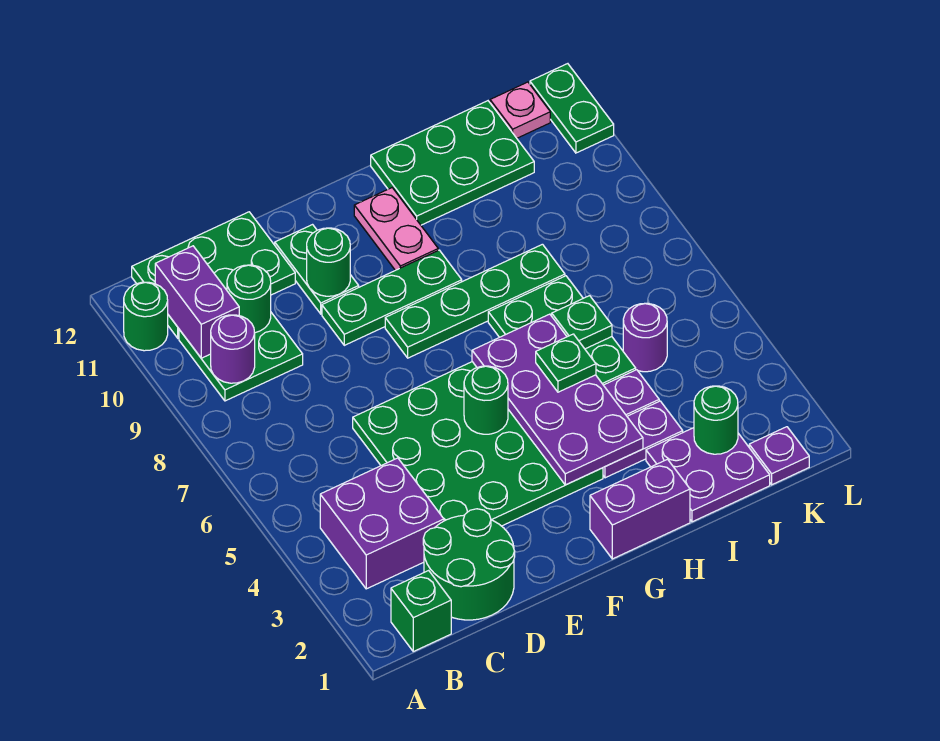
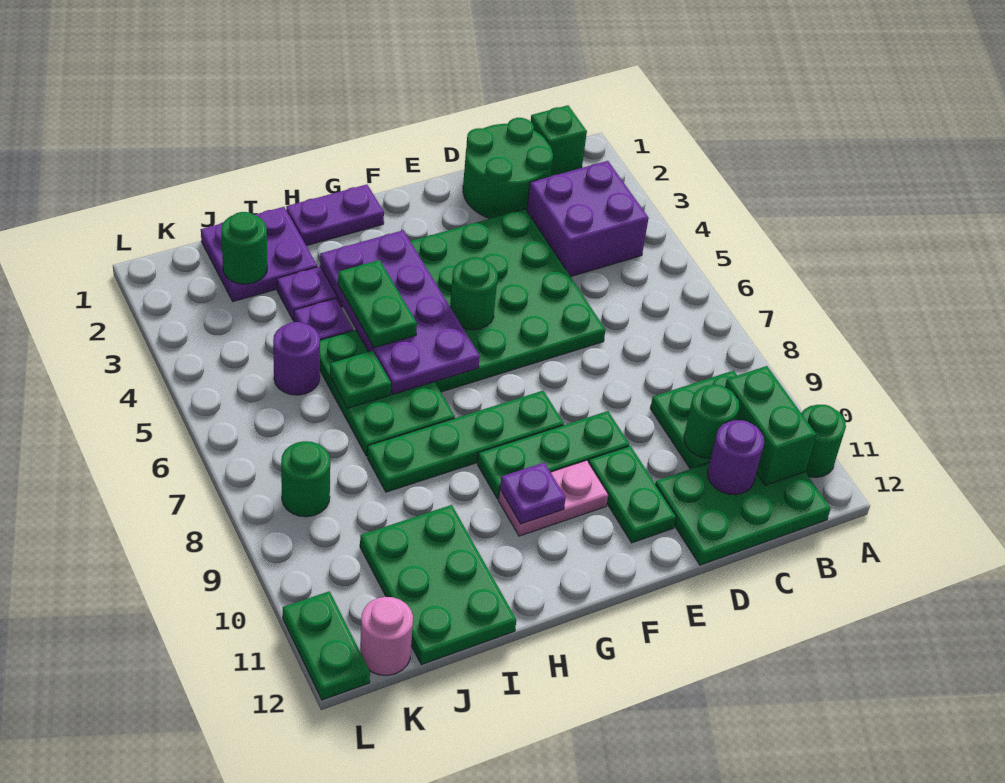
purple round brick B9 level 2 -> purple round brick C11 level 2
purple brick B10:B11 level 2 -> green brick B10:B11 level 2
green round brick E10 level 2 -> green round brick K8 level 1
purple brick G1:H1 level 1 -> purple plate G1:H1 level 1
pink plate G10:G11 level 1 -> pink plate F10:G10 level 1
green plate H5 level 3 -> green plate H4:H5 level 3
green plate H11:J12 level 1 -> green plate I10:J12 level 1
purple plate K1 level 1 -> purple plate G10 level 2
pink plate K12 level 1 -> pink round brick K12 level 1

